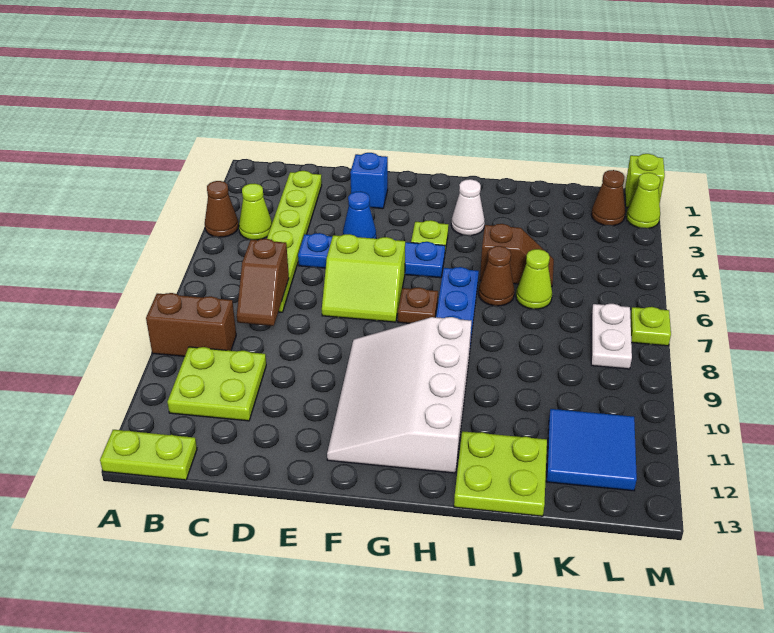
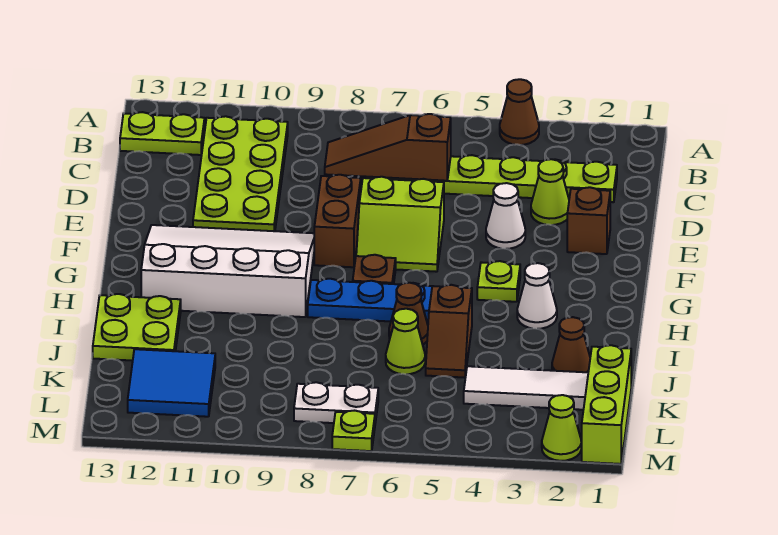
brown brick A9:B9 level 1 -> brown brick E8:F8 level 1
lime plate A13:B13 level 1 -> lime plate B12:B13 level 1
lime cone B4 level 1 -> lime cone D3 level 1
lime plate B10:C11 level 1 -> lime plate B10:E11 level 1
brown slope C7:C8 level 2 top 7 -> brown slope C6:C8 level 2 top 6
blue plate D5:G5 level 1 -> none
blue brick E2 level 1 -> brown brick E2 level 1
blue cone E4 level 1 -> white cone E4 level 1
lime slope E6:F7 level 1 top 6 -> lime slope E6:F7 level 1 top E
none -> white tile K2:K4 level 1
brown cone L2 level 1 -> brown cone J2 level 1
lime brick M1 level 1 -> lime brick K1:M1 level 1

